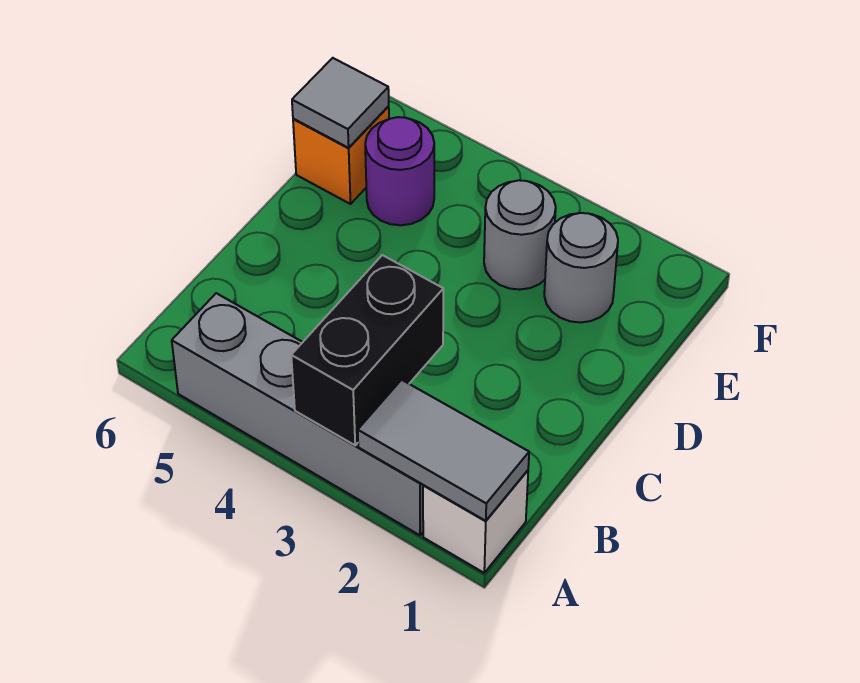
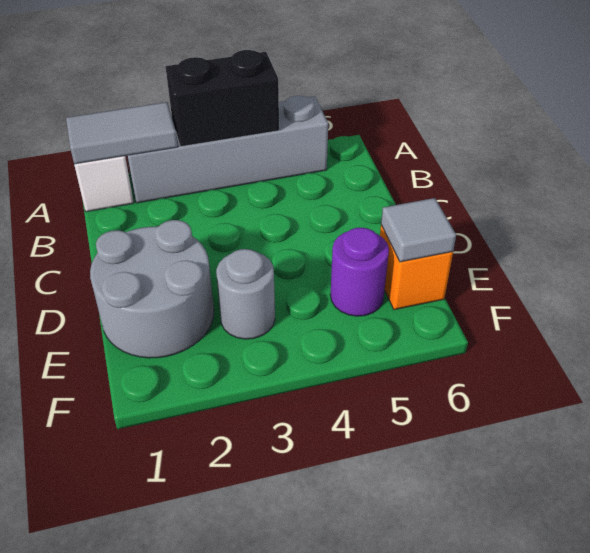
black brick A3:B3 level 2 -> black brick A3:A4 level 2
grey round brick E2 level 1 -> grey round brick D1:E2 level 1

